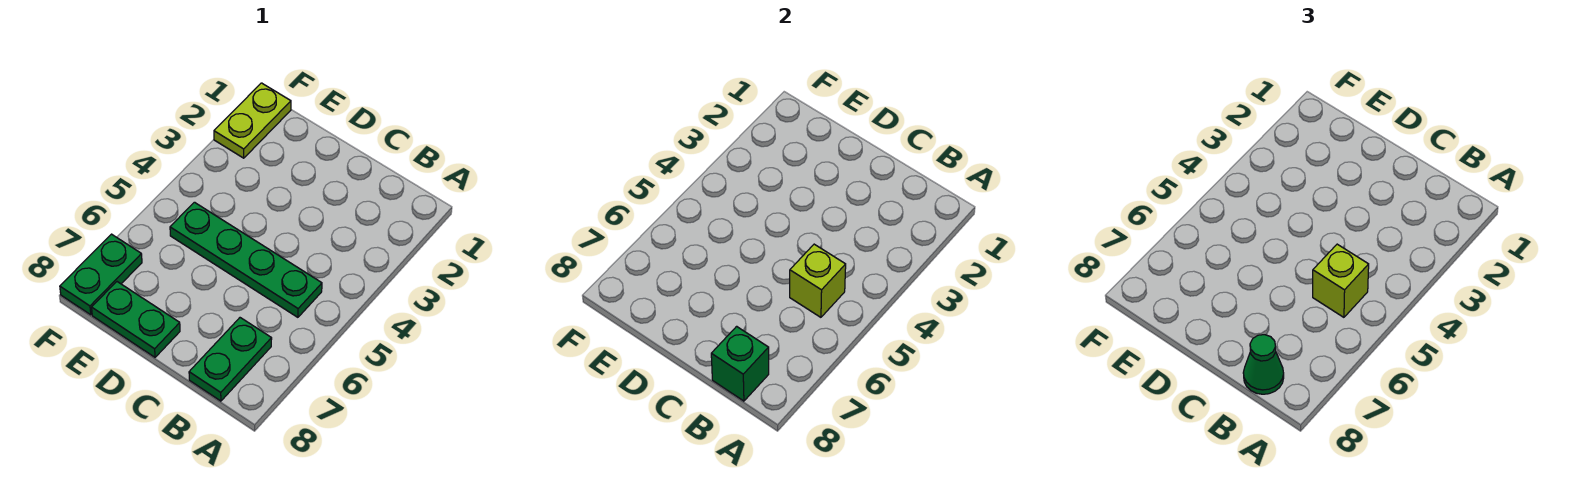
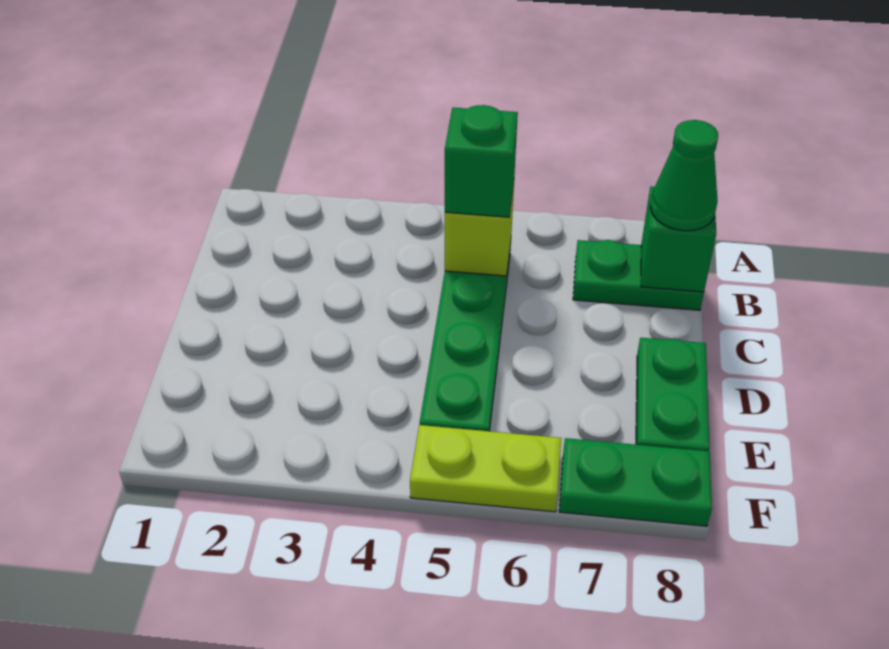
lime brick B5 level 3 -> green brick B5 level 3
lime plate F1:F2 level 1 -> lime plate F5:F6 level 1

